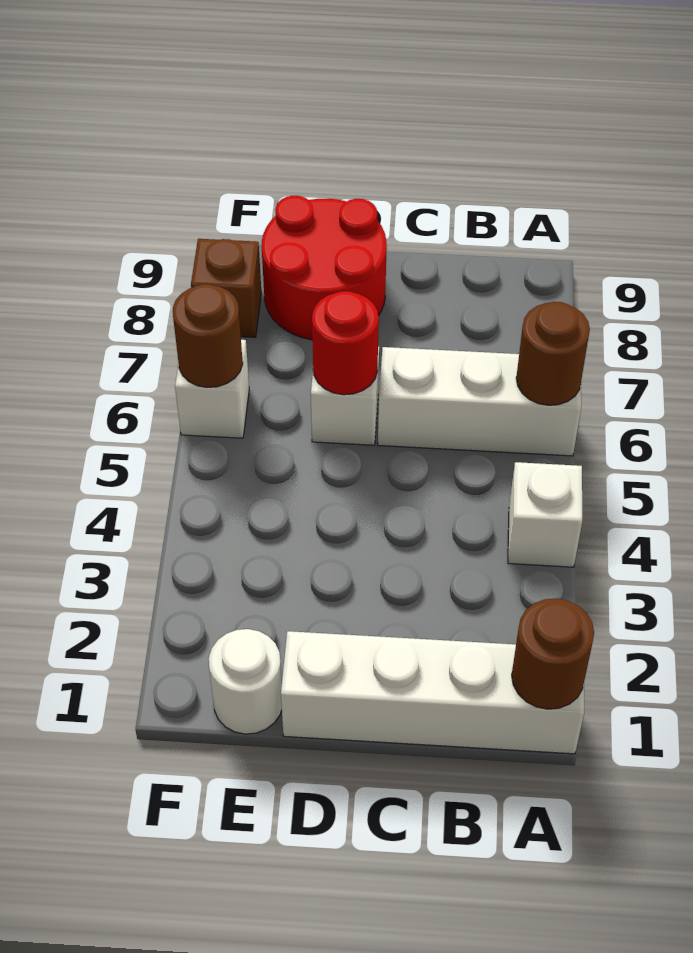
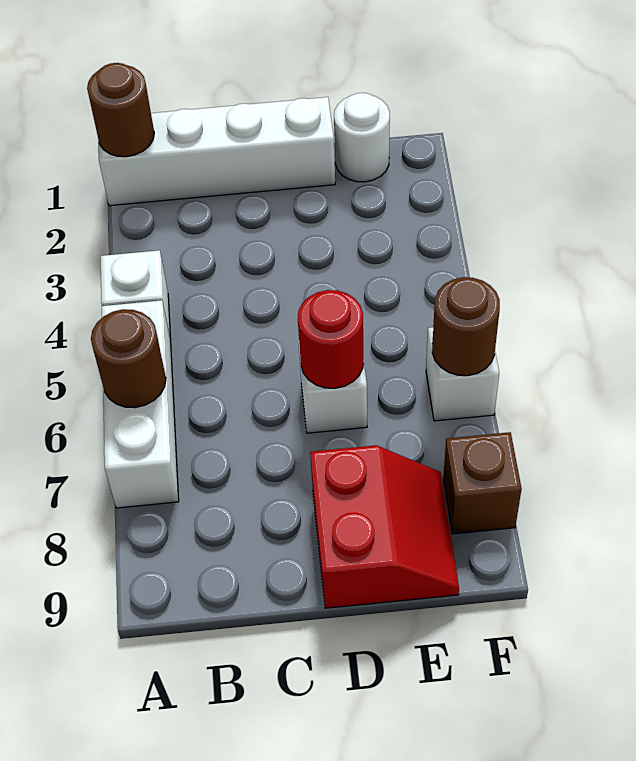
white brick A6:C6 level 1 -> white brick A5:A7 level 1
red round brick D8:E9 level 1 -> red slope D8:E9 level 1 top D

